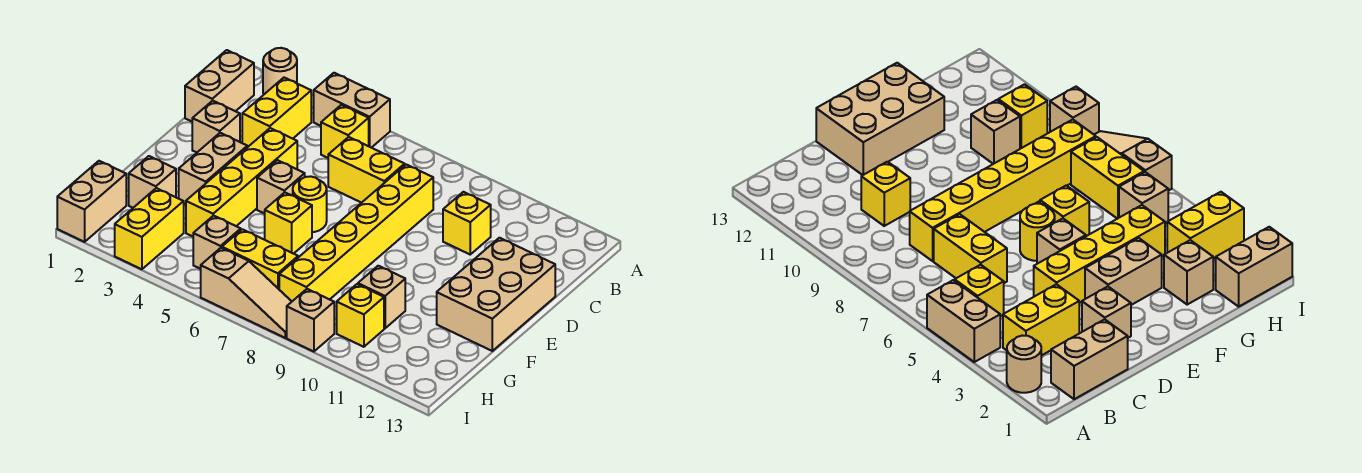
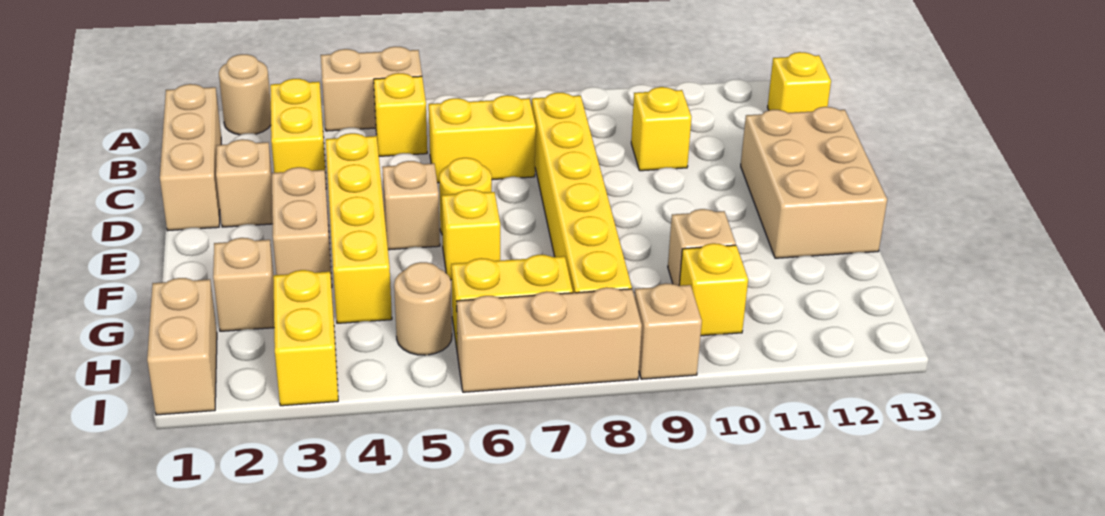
tan brick B1:C1 level 1 -> tan brick B1:D1 level 1
none -> yellow brick B13 level 1
tan brick H5 level 1 -> tan round brick H5 level 1
tan slope I6:I8 level 1 top 6 -> tan brick I6:I8 level 1

